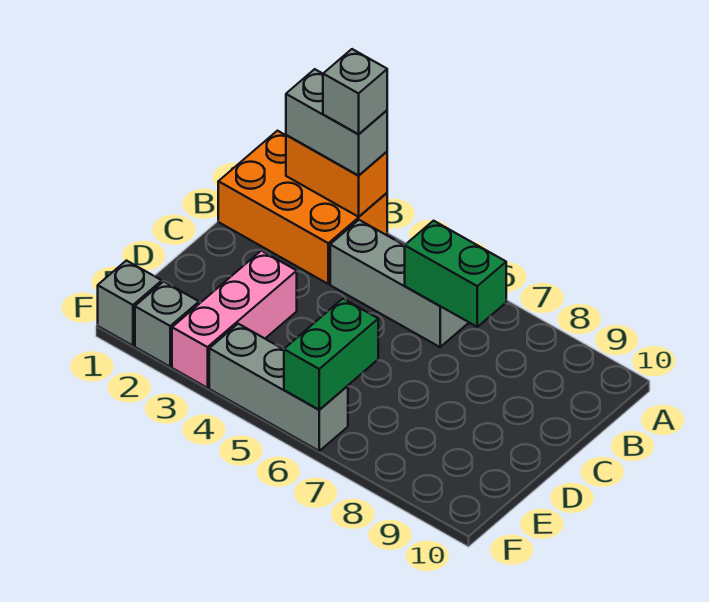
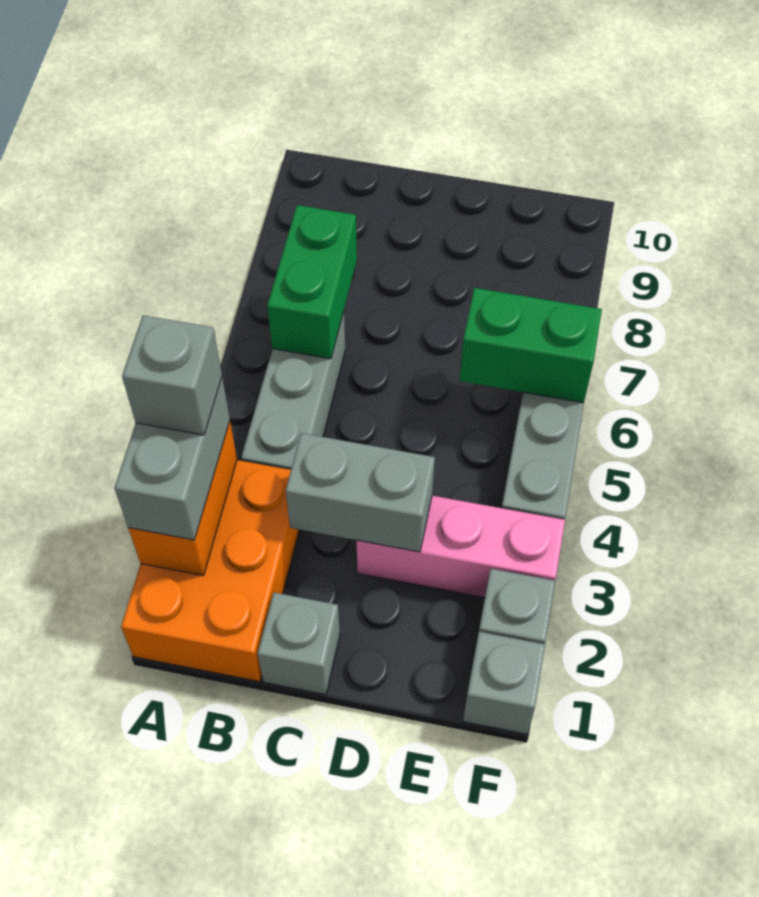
none -> grey brick C1 level 1
none -> grey brick C3:D3 level 2

